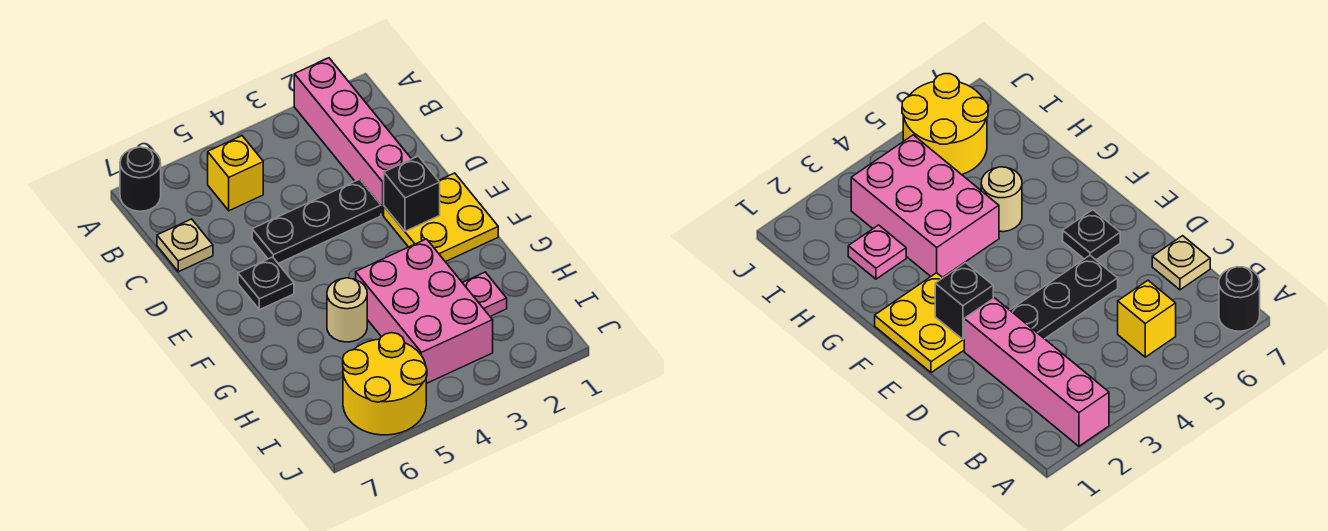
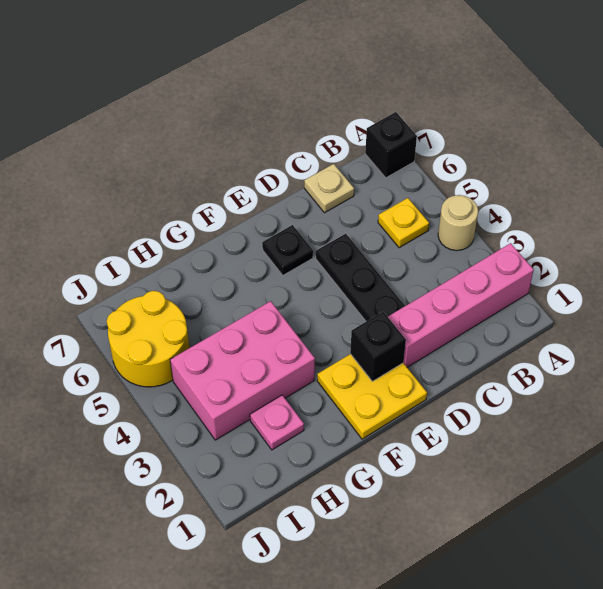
black round brick A7 level 1 -> black brick A7 level 1
yellow brick B5 level 1 -> yellow plate B5 level 1
tan round brick G5 level 1 -> tan round brick A4 level 1

